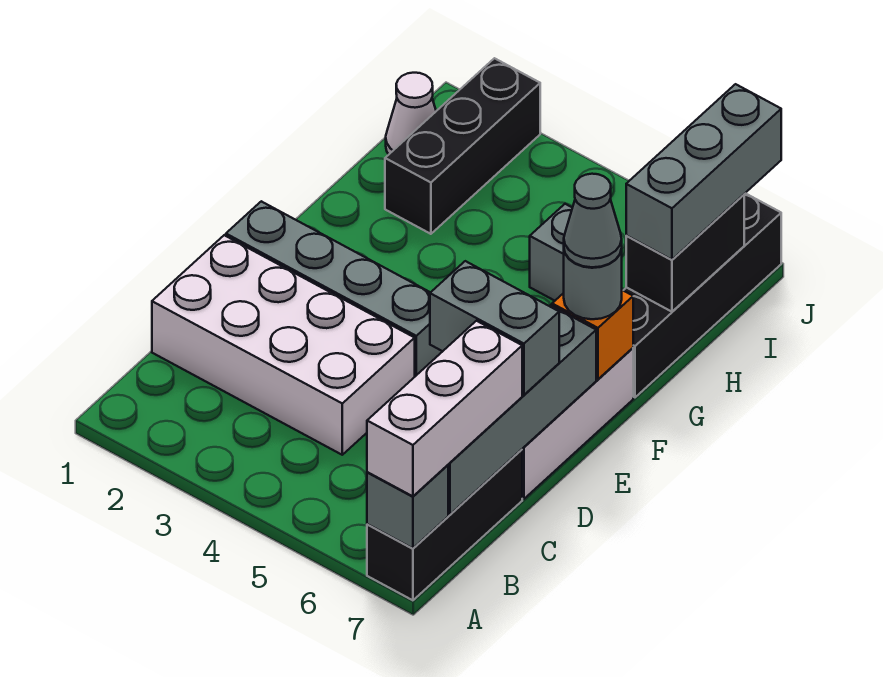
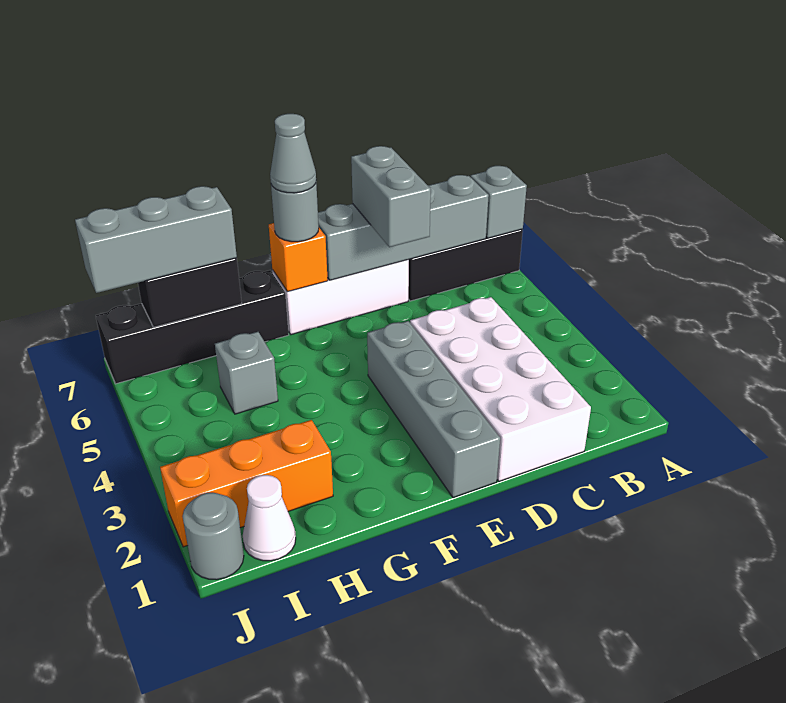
white brick A7:C7 level 3 -> none
black brick H2:J2 level 1 -> orange brick H2:J2 level 1
none -> grey round brick J1 level 1

